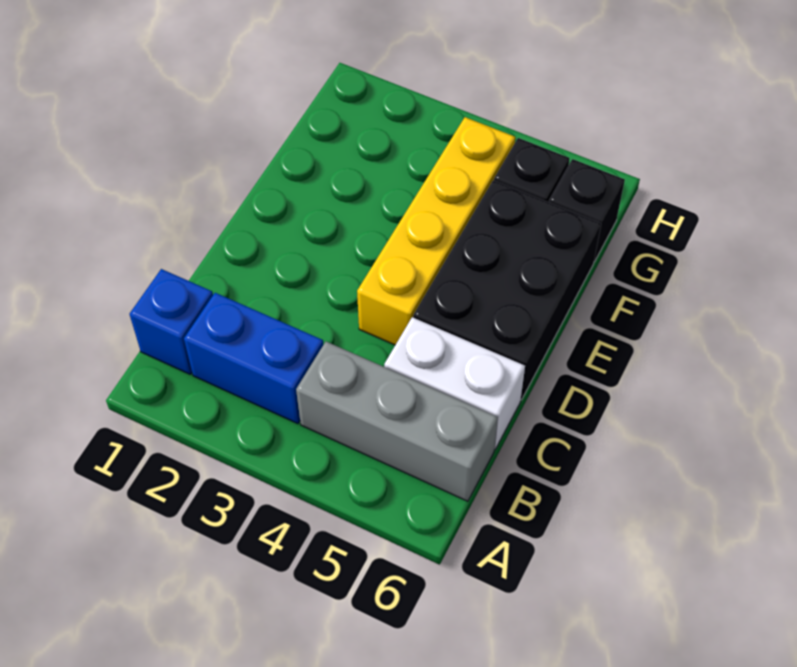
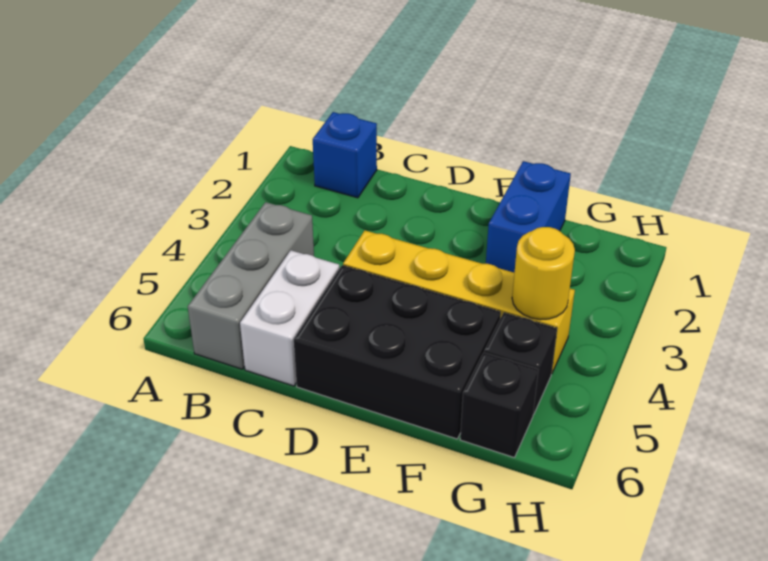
blue brick B2:B3 level 1 -> blue brick F1:F2 level 1
none -> yellow round brick G4 level 2

